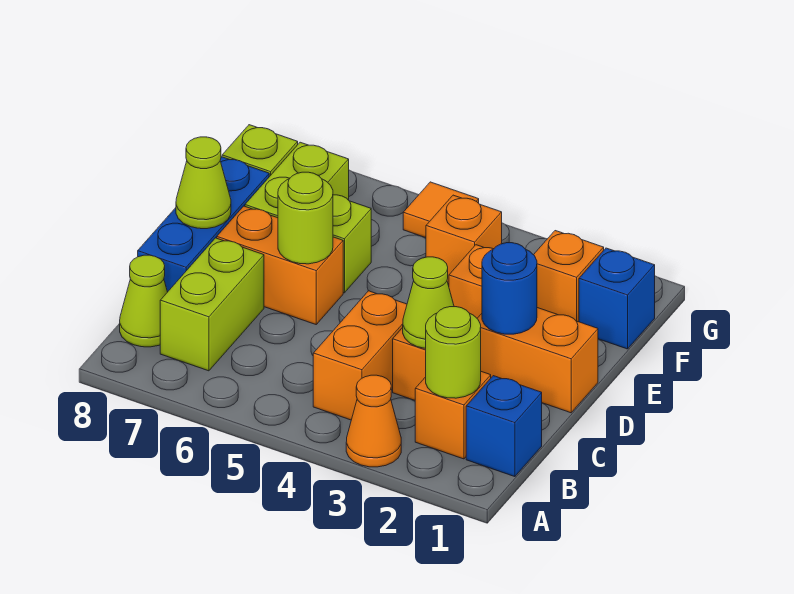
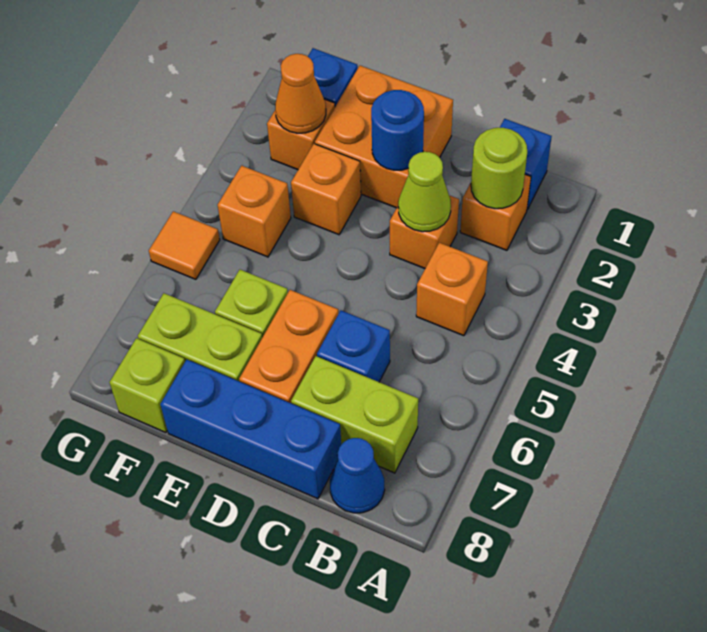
orange cone A3 level 1 -> orange cone F2 level 2
orange brick B4:C4 level 1 -> orange brick B4 level 1
lime cone B8 level 1 -> blue cone B8 level 1
none -> blue brick C6 level 1
orange brick D1:D2 level 1 -> orange brick D1:E2 level 1
lime round brick D6 level 2 -> none
lime cone D8 level 2 -> none

